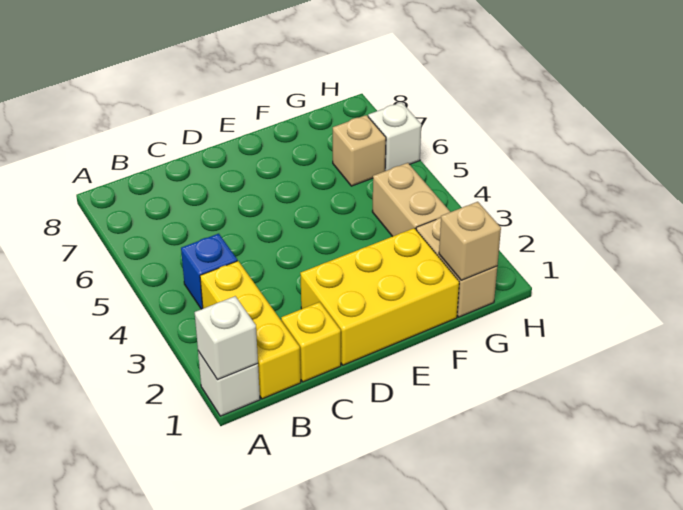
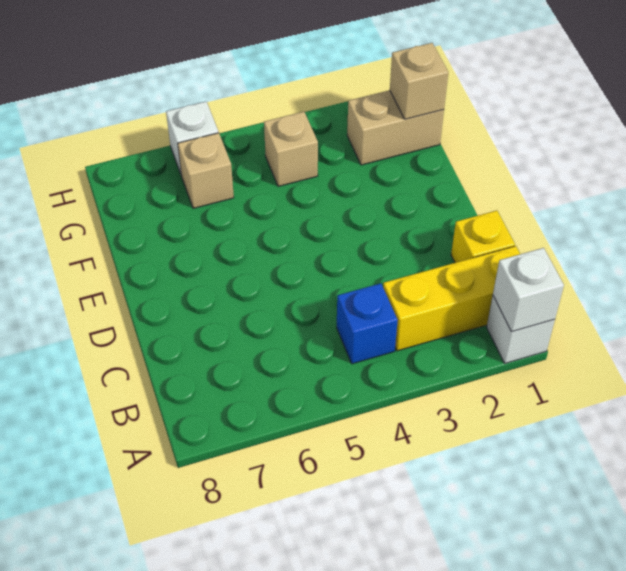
yellow brick D1:F2 level 1 -> none
tan brick G3:G4 level 1 -> tan brick G4 level 1

